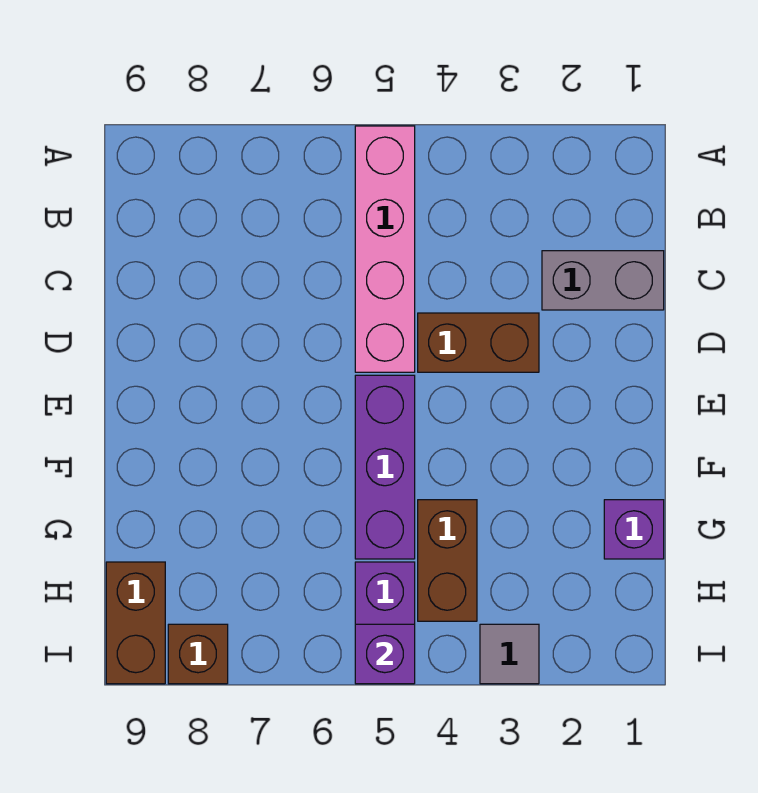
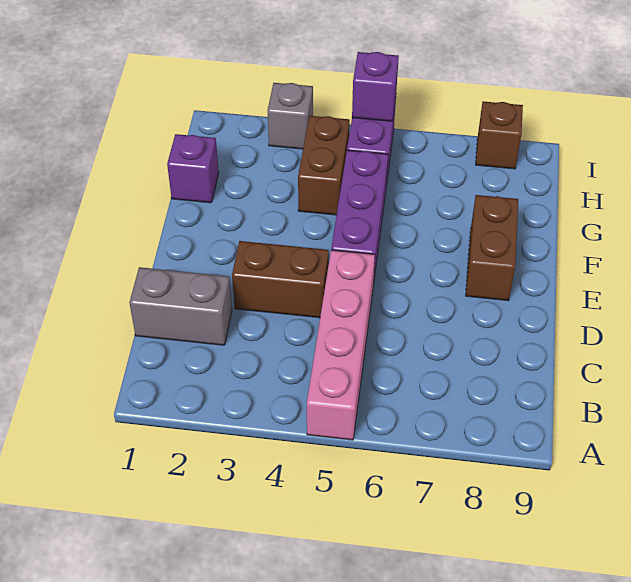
brown brick H9:I9 level 1 -> brown brick E8:F8 level 1
grey tile I3 level 1 -> grey brick I3 level 1

